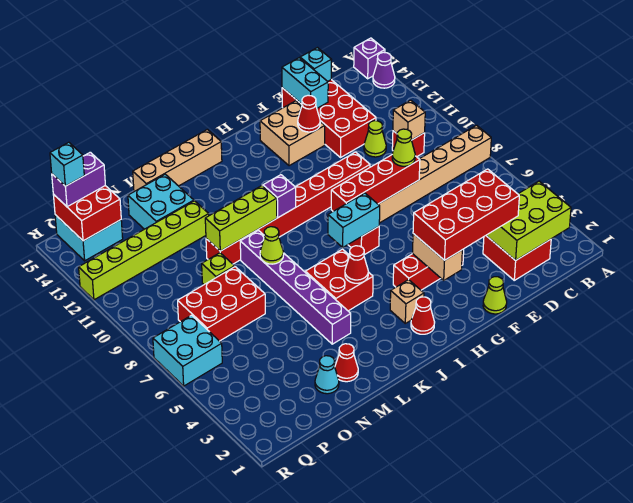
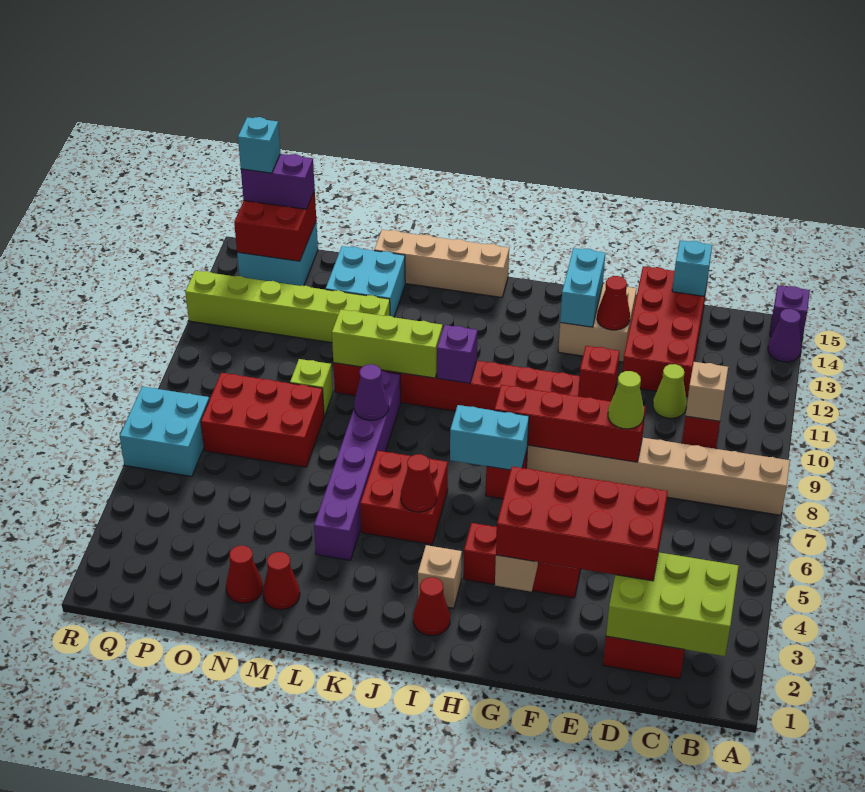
cyan brick E14:E15 level 2 -> cyan brick G13:G14 level 2
lime cone F1 level 1 -> none
none -> red brick F10 level 2
lime cone L8 level 2 -> purple cone L8 level 2
cyan cone N2 level 1 -> red cone N2 level 1

